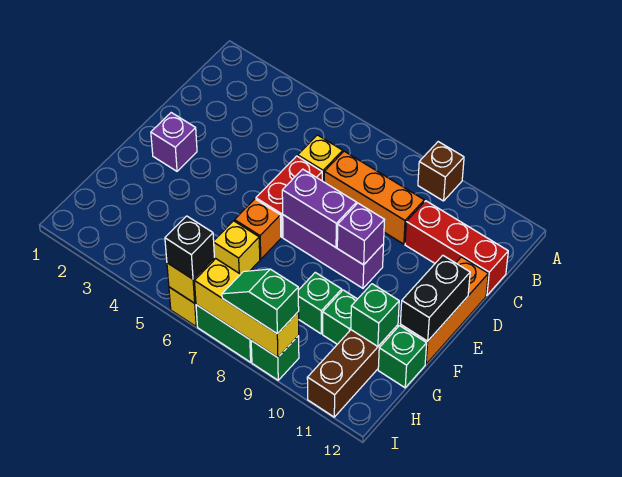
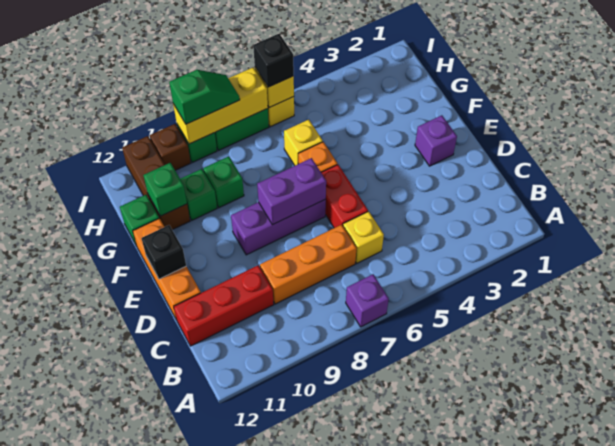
brown brick A9 level 1 -> brown brick I10 level 1
purple brick E9 level 2 -> purple brick A7 level 1
black brick E12:F12 level 2 -> black brick E12 level 2

